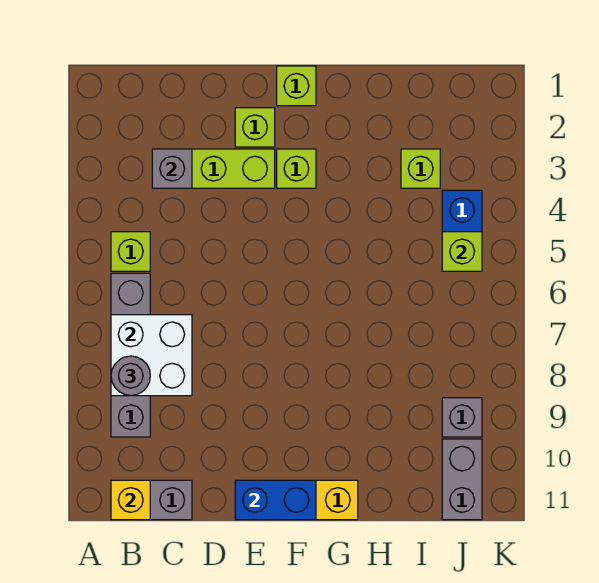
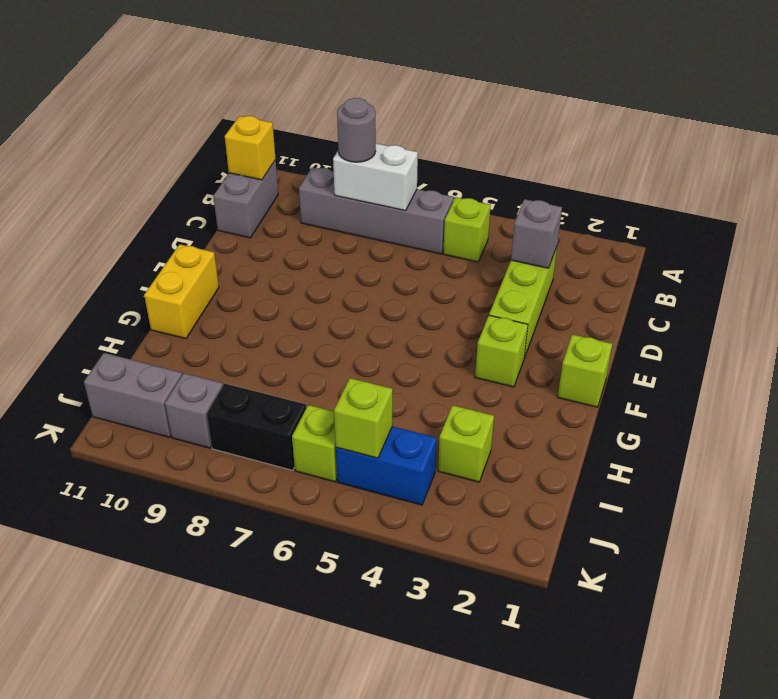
white brick B7:C8 level 2 -> white brick B7:B8 level 2
lime brick E2 level 1 -> lime brick J6 level 1
blue brick E11:F11 level 2 -> none
none -> black brick J7:J8 level 1

